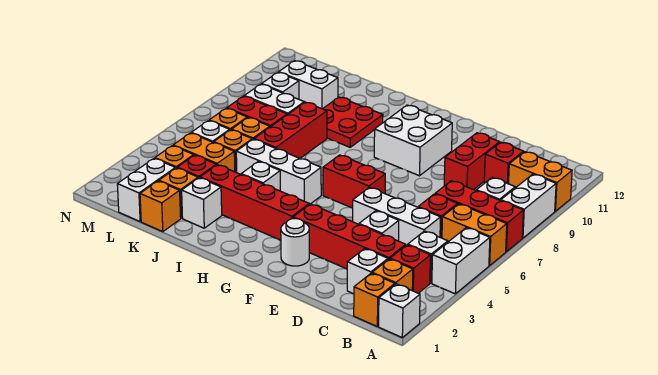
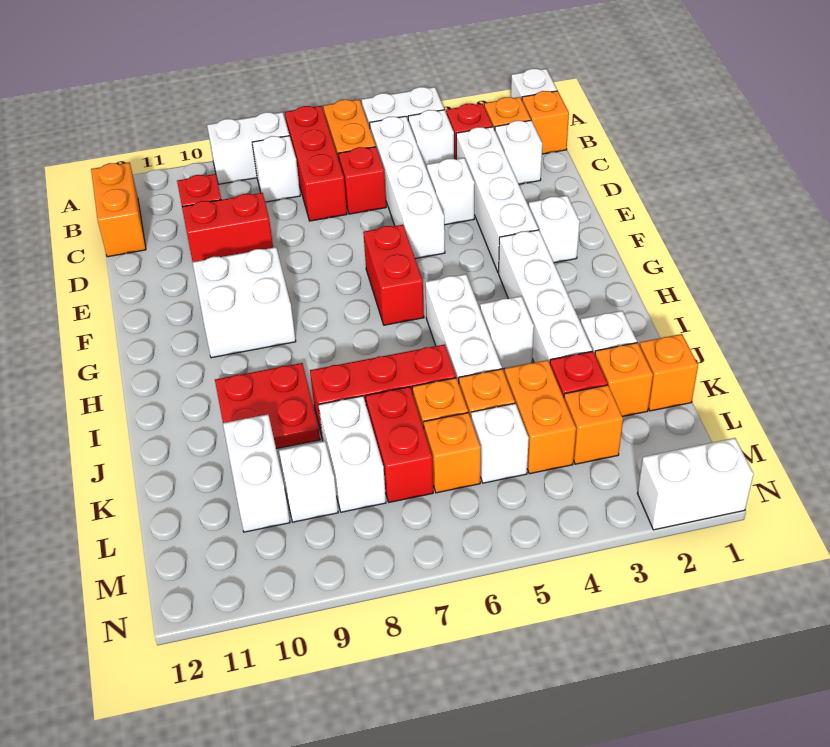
orange brick A10:B10 level 1 -> orange brick B12:C12 level 1
red brick C3:F3 level 1 -> white brick C3:F3 level 1
white brick C5:E5 level 1 -> white brick B5:E5 level 1
white round brick F2 level 1 -> white brick F2 level 1
red brick G3:J3 level 1 -> white brick G3:J3 level 1
white brick L1:L2 level 1 -> white brick N1:N2 level 1

